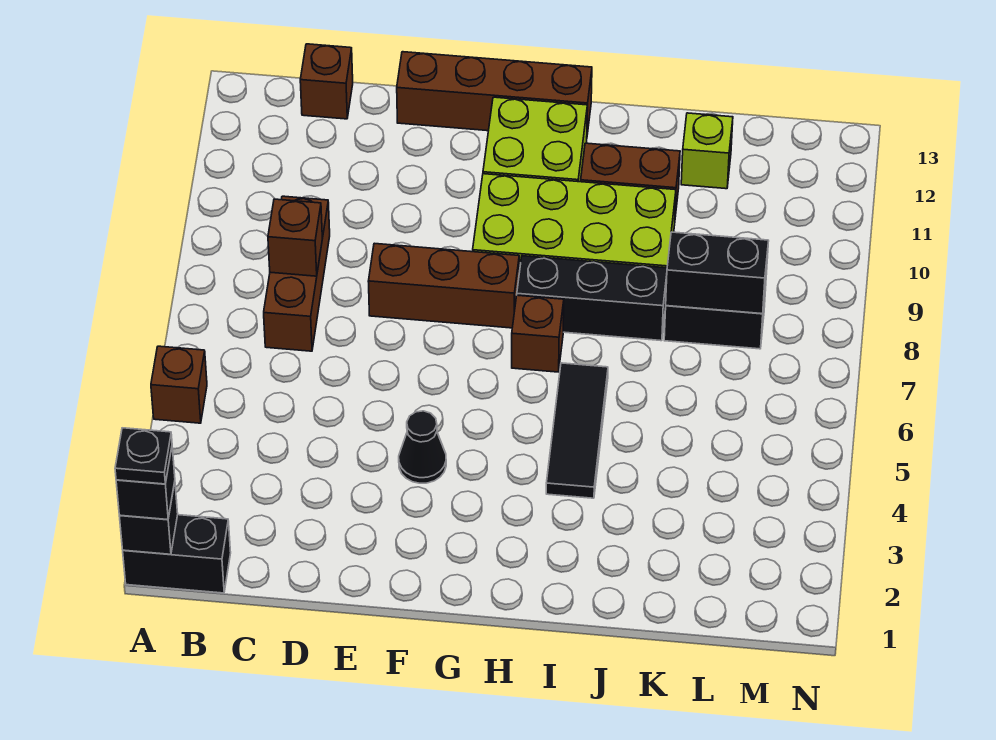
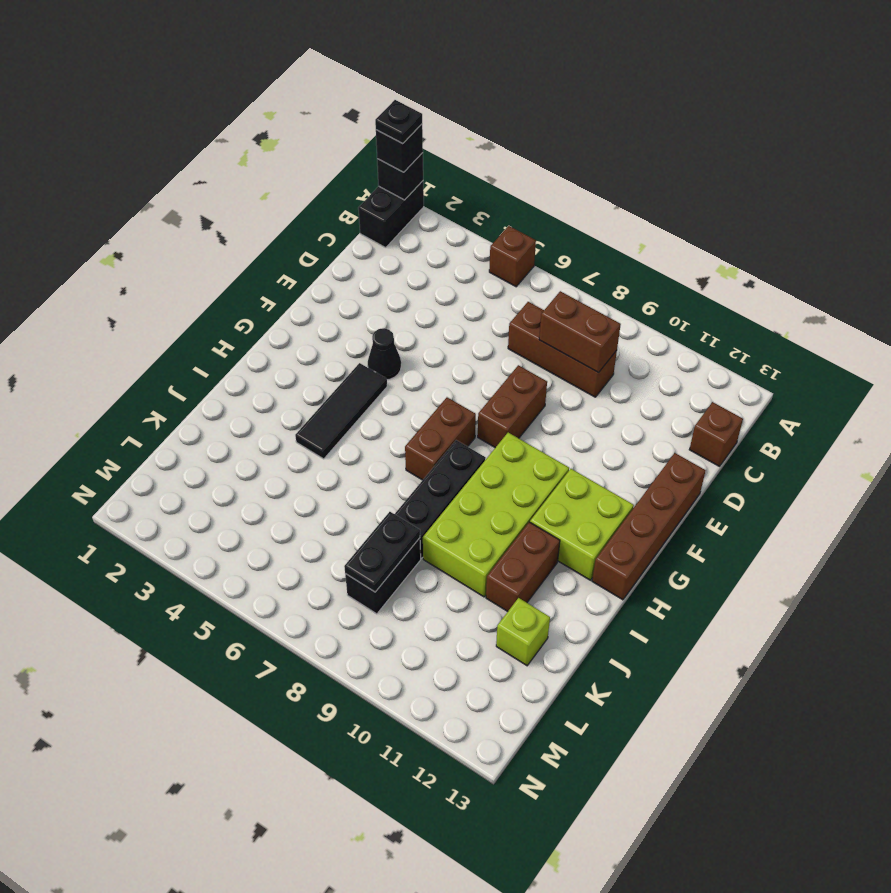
brown brick C8 level 2 -> brown brick C8:C9 level 2
brown brick E8:G8 level 1 -> brown brick E8:F8 level 1
brown brick H7 level 1 -> brown brick G7:H7 level 1
black tile I4:I6 level 1 -> black tile G4:I4 level 1
black brick K8:L8 level 2 -> black plate K8:L8 level 2

